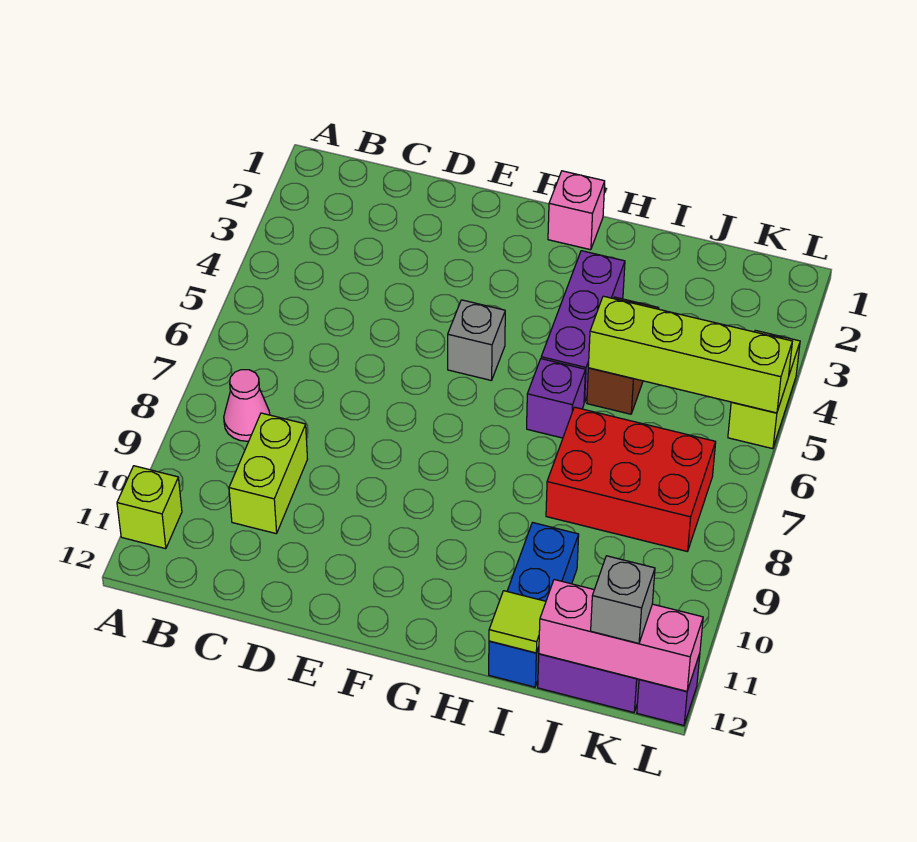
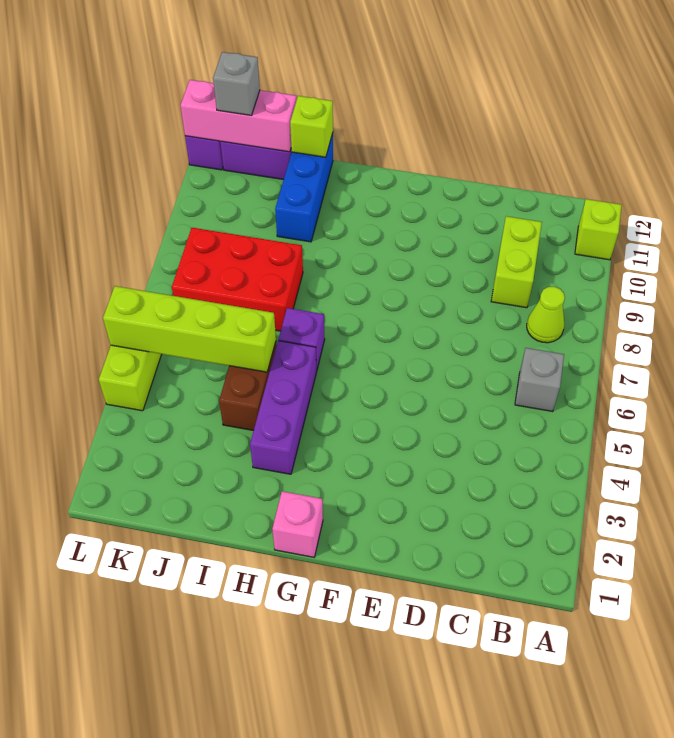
pink cone B8 level 1 -> lime cone B8 level 1
grey brick F5 level 1 -> grey brick B6 level 1
lime tile I12 level 2 -> lime brick I12 level 2

